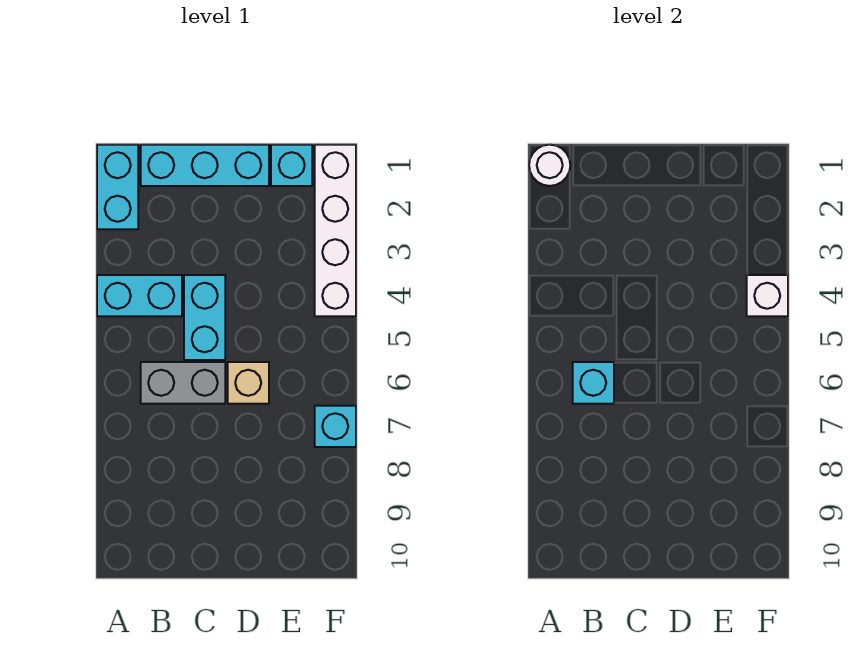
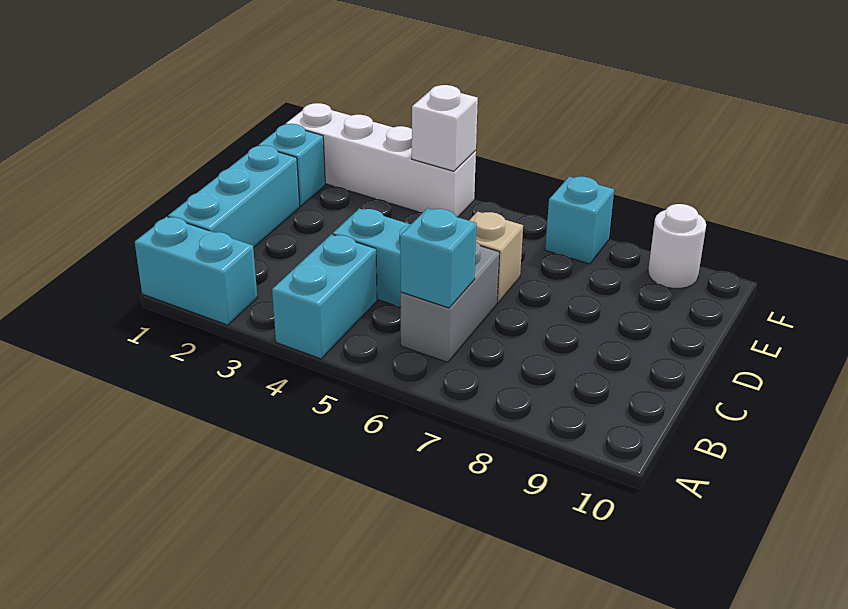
white round brick A1 level 2 -> white round brick F9 level 1

